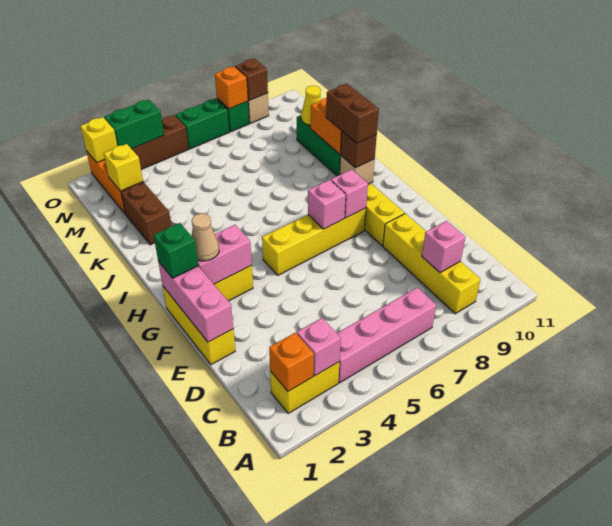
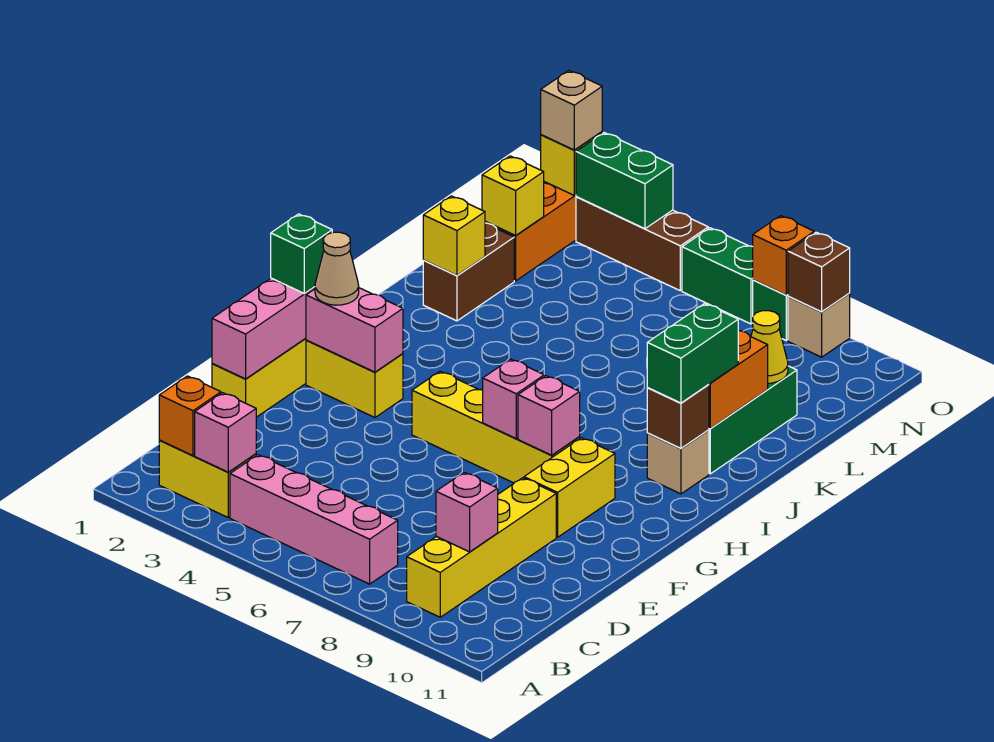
brown brick I10:J10 level 3 -> green brick I10:J10 level 3
none -> yellow brick K2 level 2
none -> tan brick O2 level 3

